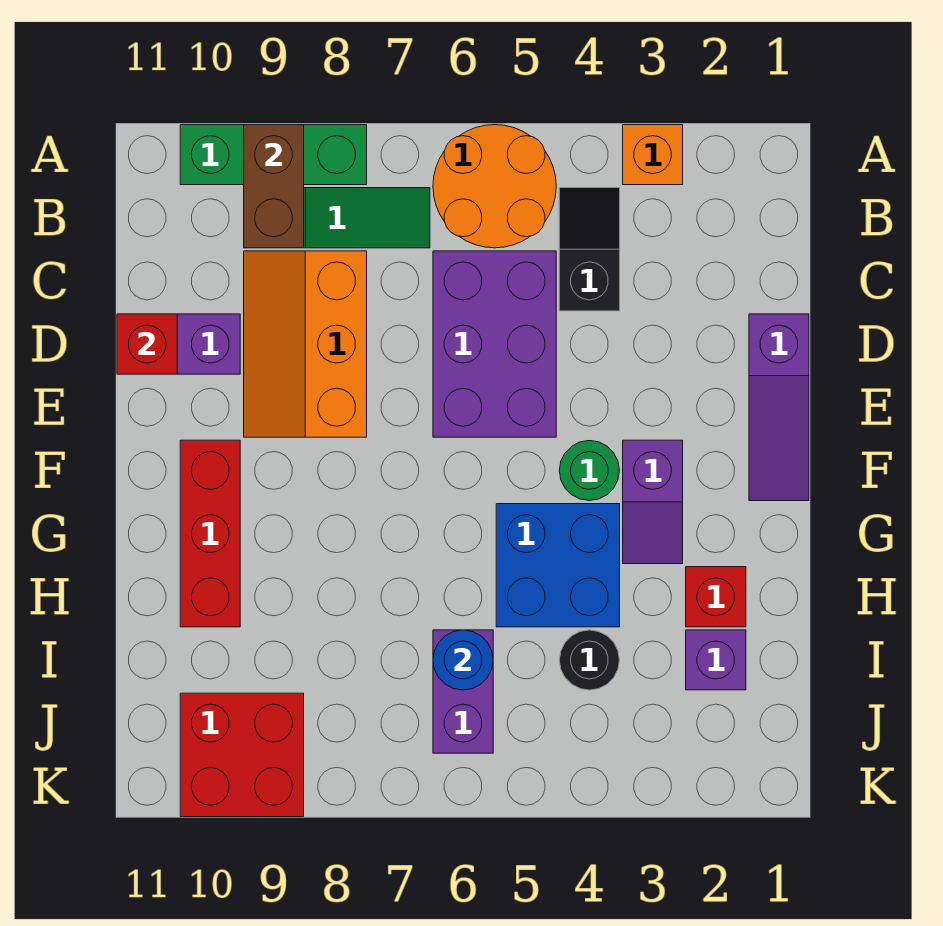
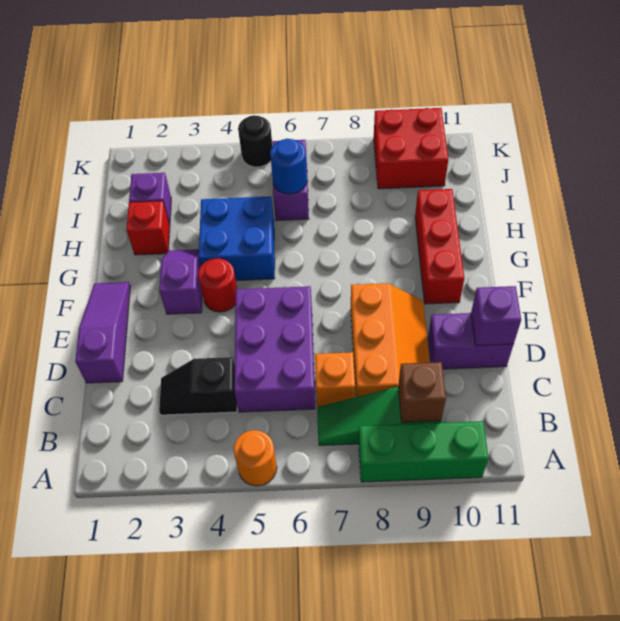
orange brick A3 level 1 -> orange brick C7 level 1
orange round brick A5:B6 level 1 -> orange round brick A5 level 1
brown brick A9:B9 level 2 -> brown brick B9 level 2
black slope B4:C4 level 1 top C -> black slope C3:C4 level 1 top 4
red brick D11 level 2 -> purple brick D11 level 2
green round brick F4 level 1 -> red round brick F4 level 1
black round brick I4 level 1 -> black round brick K5 level 1

